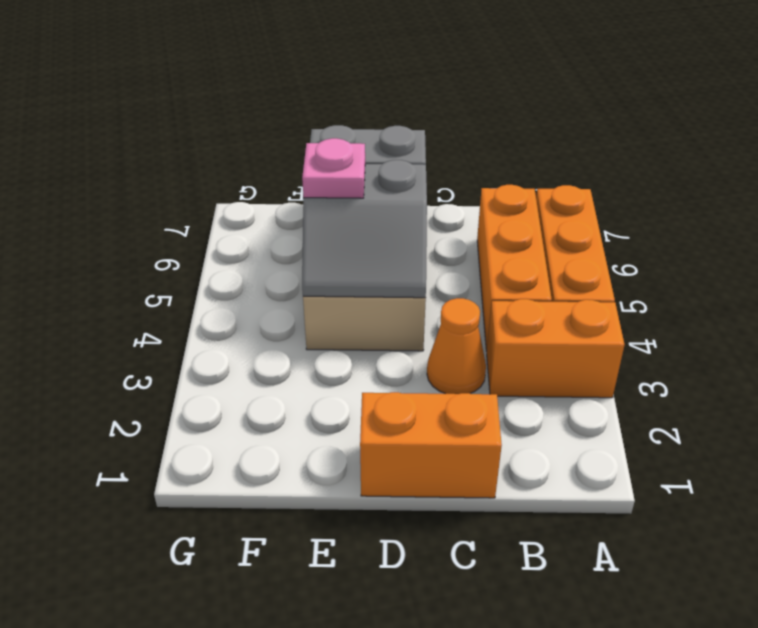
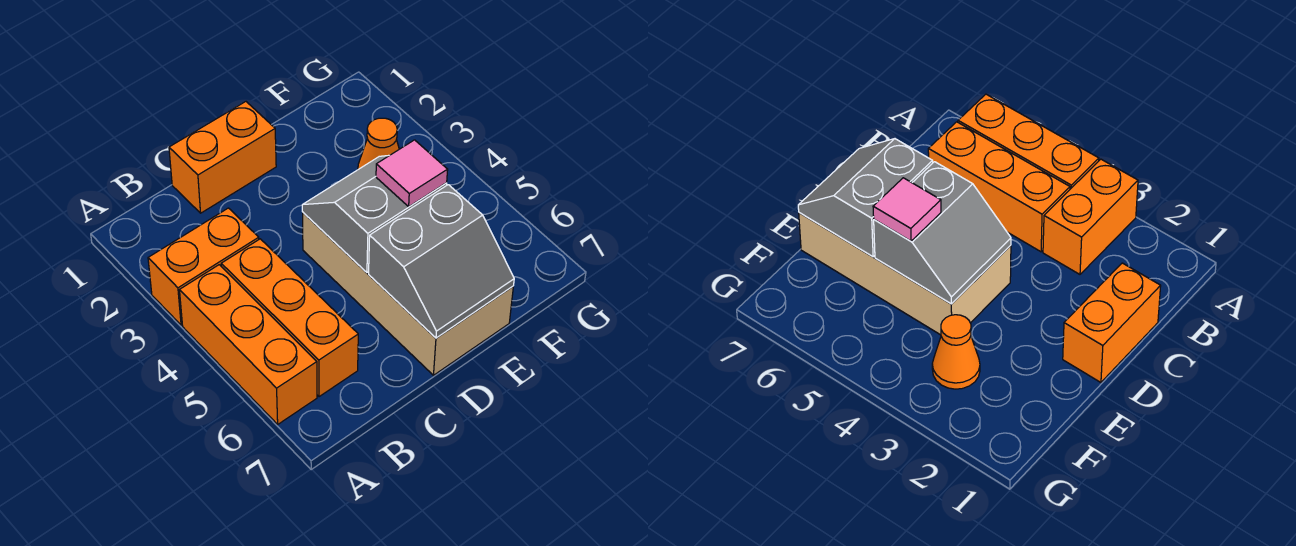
orange cone C3 level 1 -> orange cone F3 level 1
pink plate E5 level 3 -> pink tile E5 level 3

